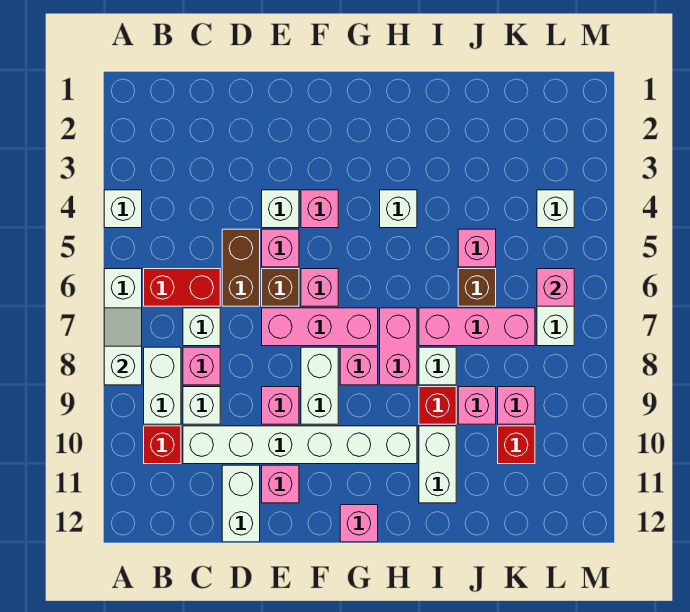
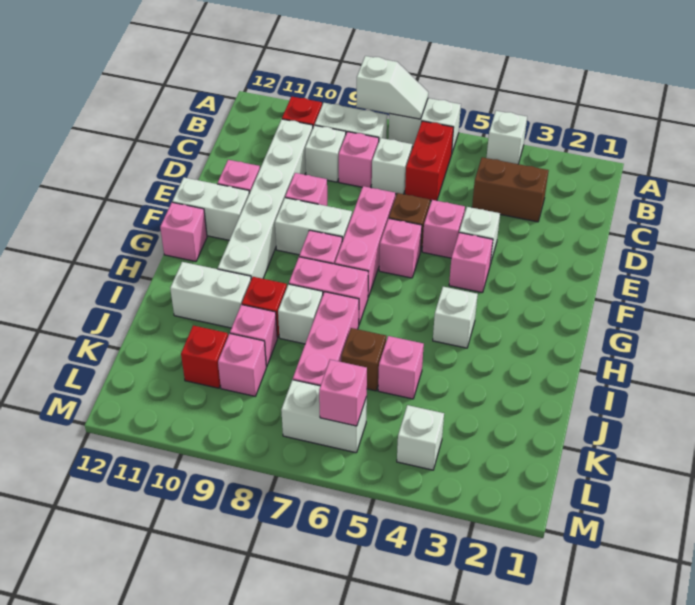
brown brick D5:D6 level 1 -> brown brick C3:C4 level 1
white brick D11:D12 level 1 -> white brick F11:F12 level 1

